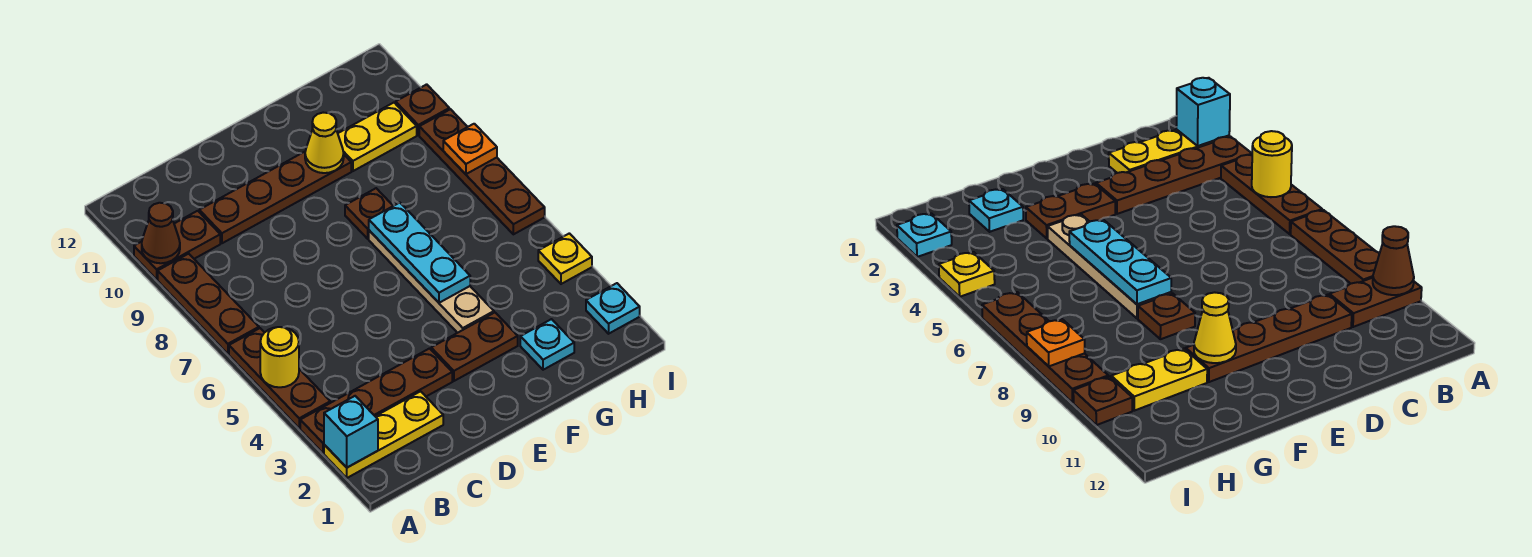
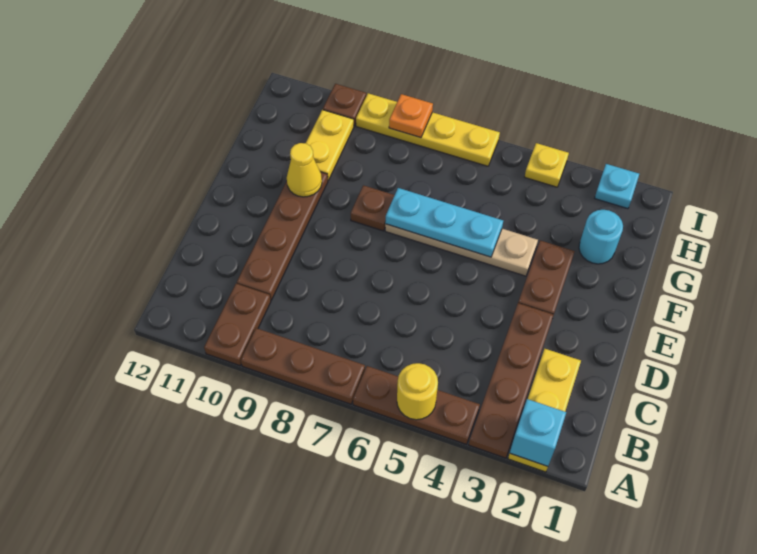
brown cone A10 level 2 -> none
cyan plate G2 level 1 -> cyan round brick G2 level 1
brown plate I6:I9 level 1 -> yellow plate I6:I9 level 1

